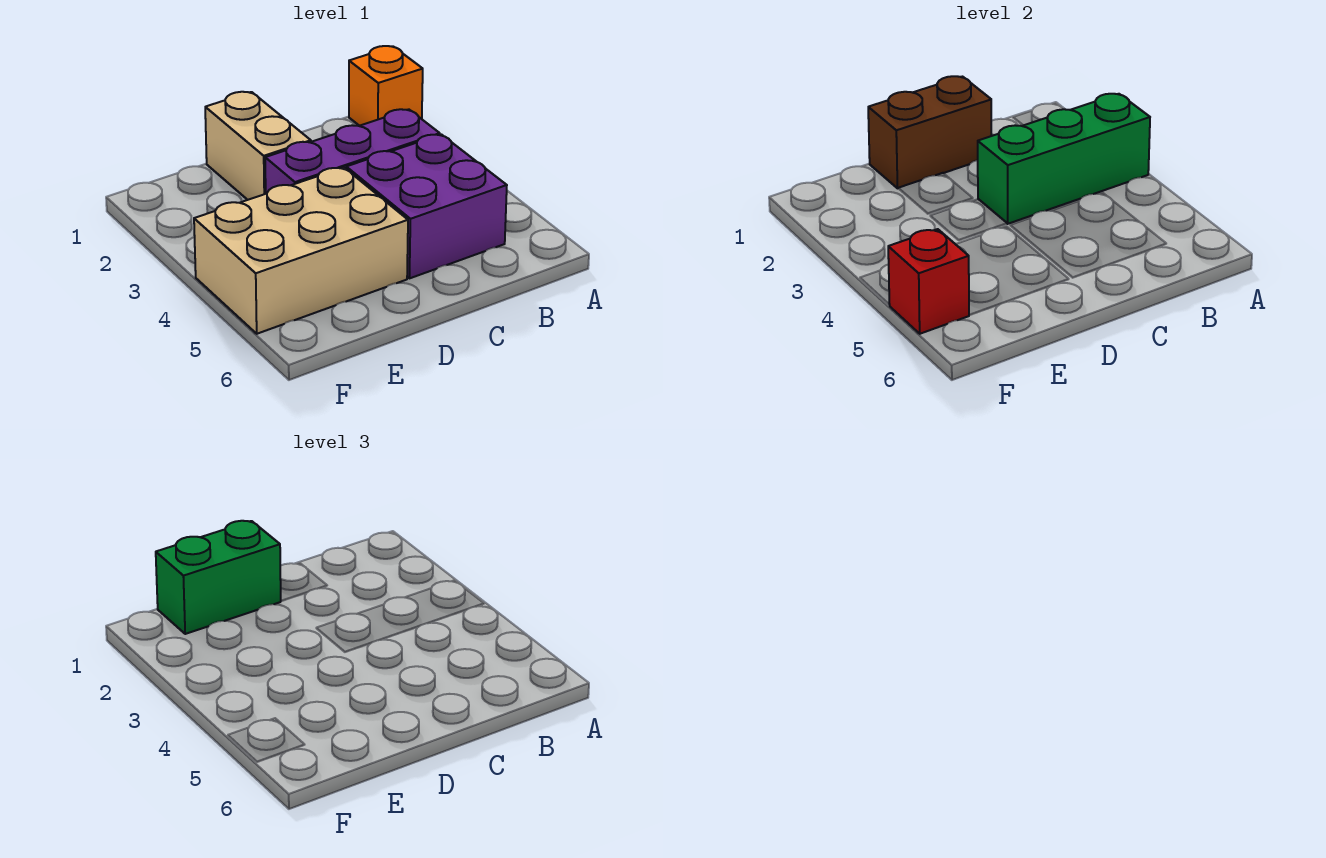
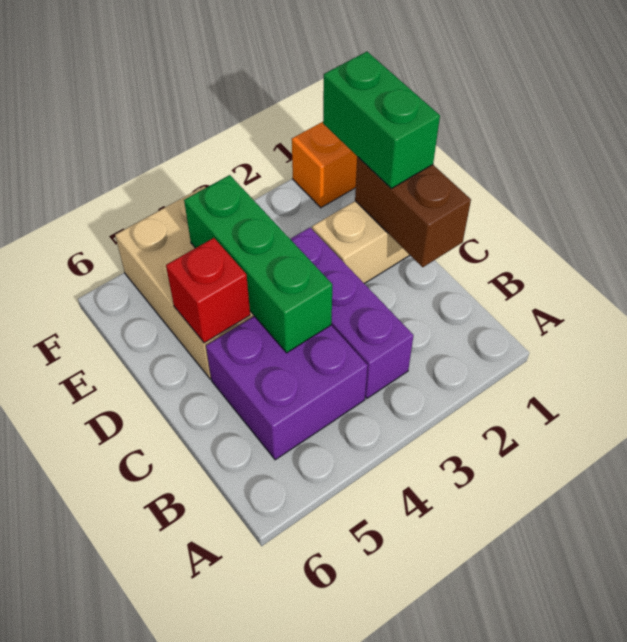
orange brick A1 level 1 -> orange brick F1 level 1
green brick A3:C3 level 2 -> green brick C4:E4 level 2
red brick F5 level 2 -> red brick D5 level 2

